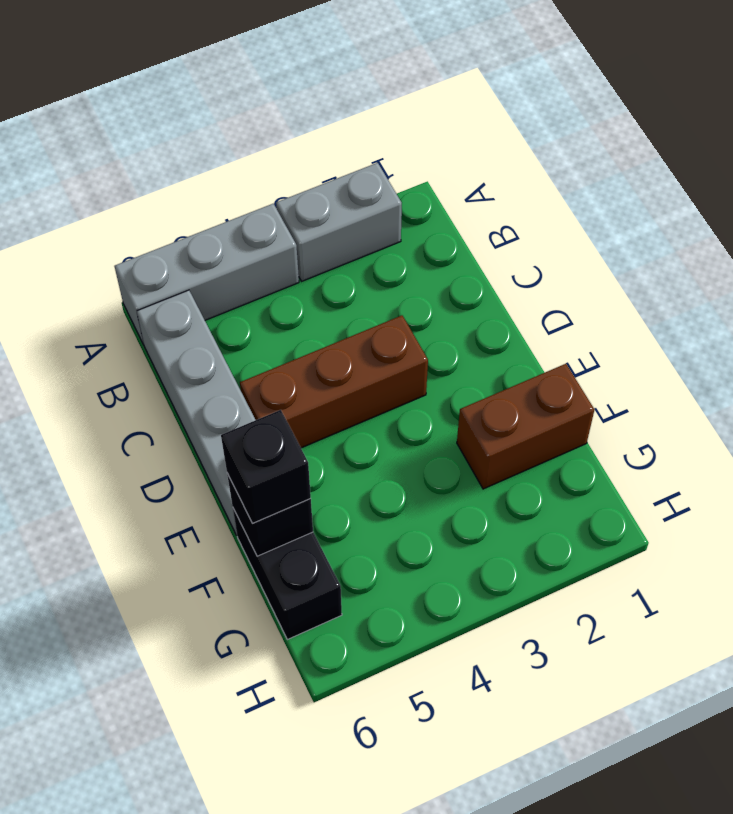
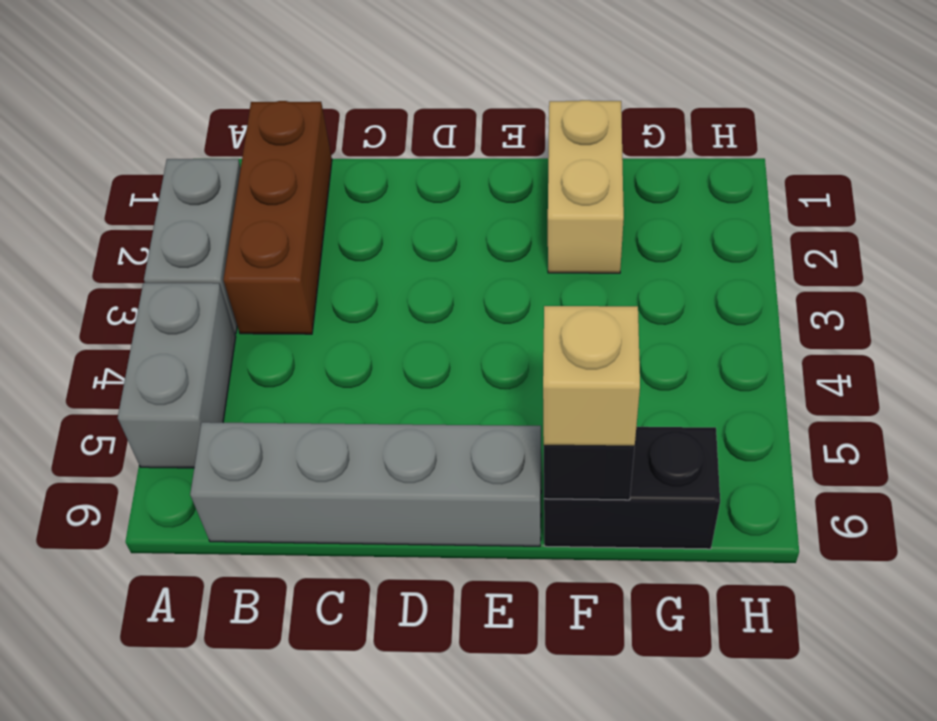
grey brick A4:A6 level 1 -> grey brick A4:A5 level 1
brown brick D3:D5 level 1 -> brown brick B1:B3 level 1
brown brick F1:F2 level 1 -> tan brick F1:F2 level 1
black brick F6 level 3 -> tan brick F6 level 3

